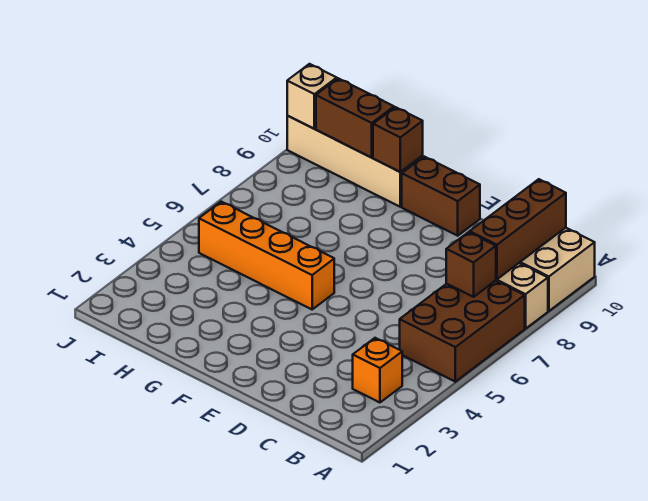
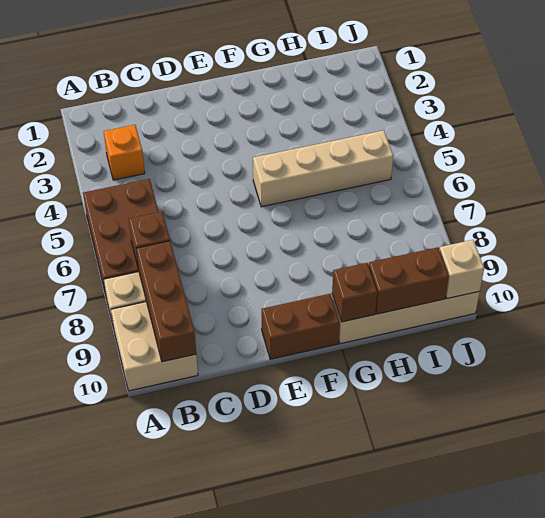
orange brick F5:I5 level 1 -> tan brick F5:I5 level 1

